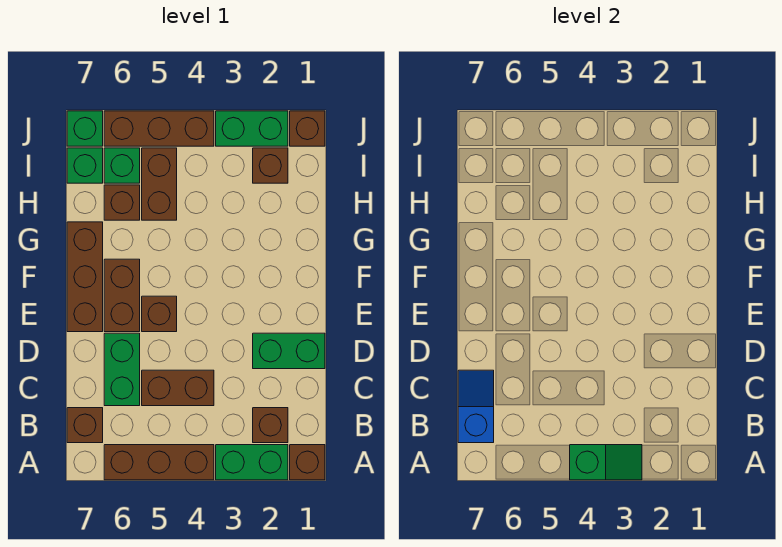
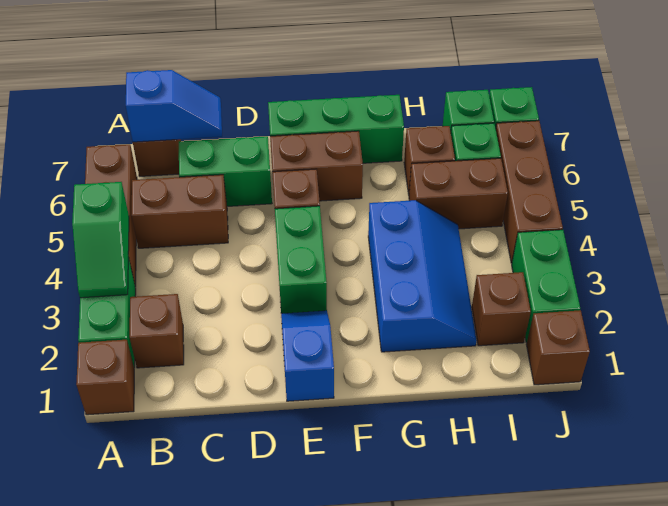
brown brick C4:C5 level 1 -> brown brick B5:C5 level 1
green brick D1:D2 level 1 -> green brick E3:E4 level 1
none -> blue slope E1:E2 level 1 top 1
brown brick E7:G7 level 1 -> green brick E7:G7 level 1
none -> blue slope G2:H4 level 1 top G

